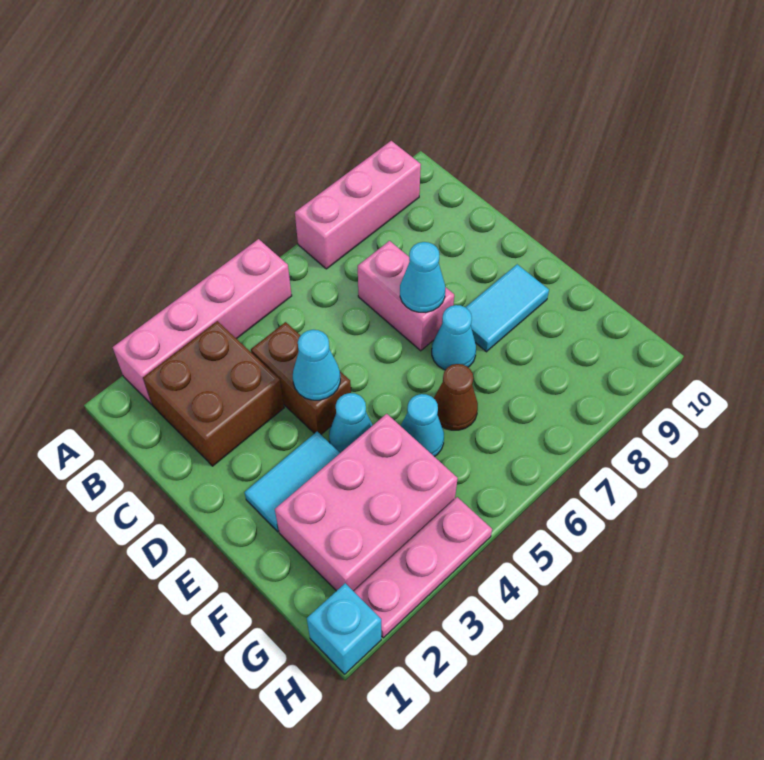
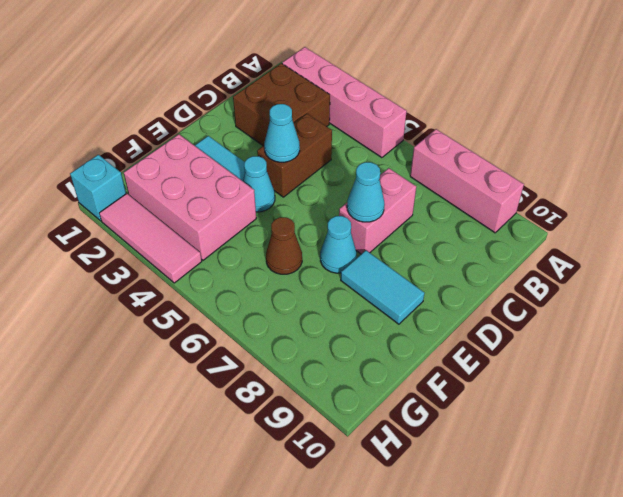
cyan cone F5 level 1 -> none
pink plate H2:H4 level 1 -> pink tile H2:H4 level 1

